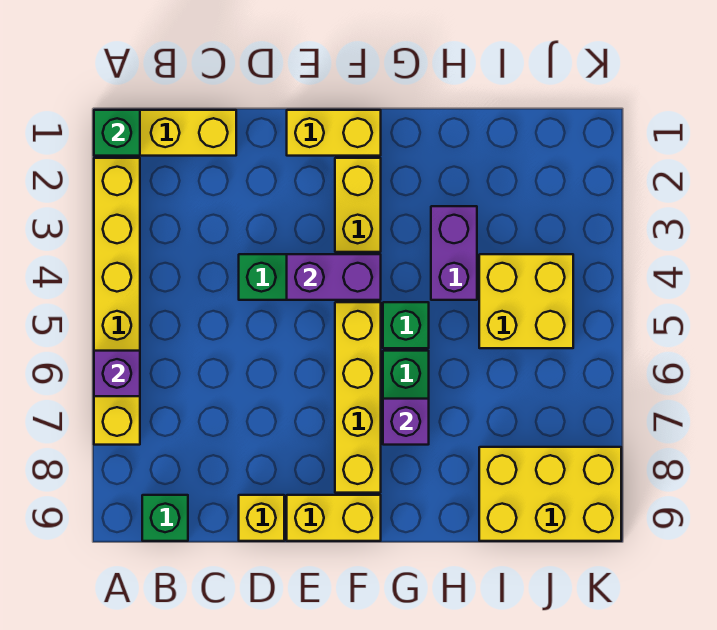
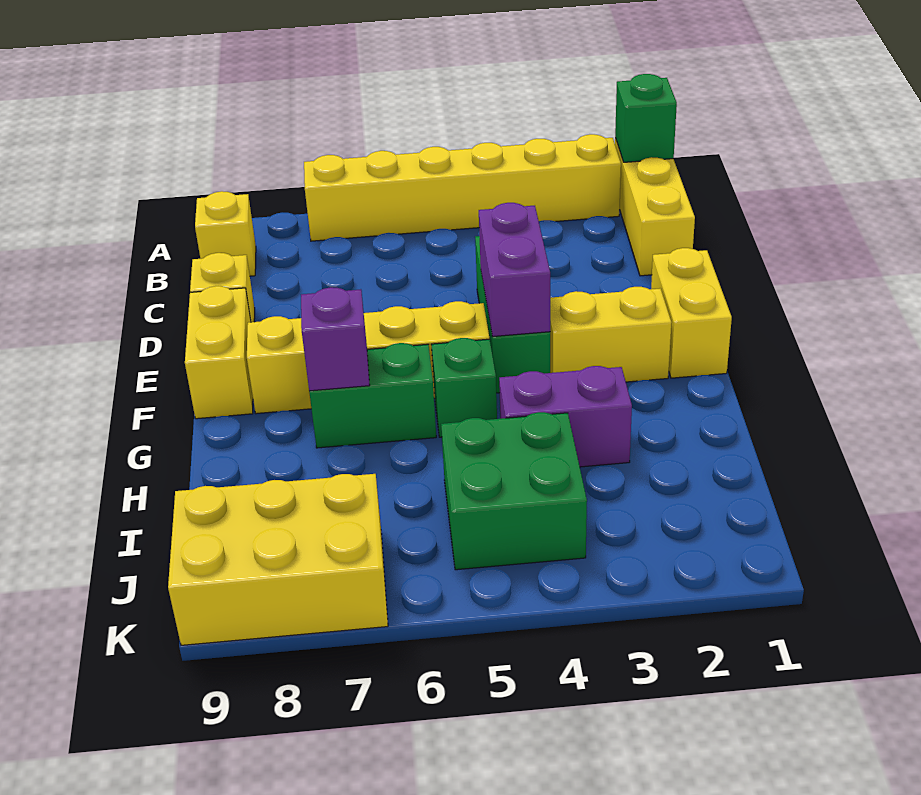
purple brick A6 level 2 -> none
green brick B9 level 1 -> yellow brick B9 level 1
yellow brick I4:J5 level 1 -> green brick I4:J5 level 1
yellow brick I8:K9 level 1 -> yellow brick J7:K9 level 1

